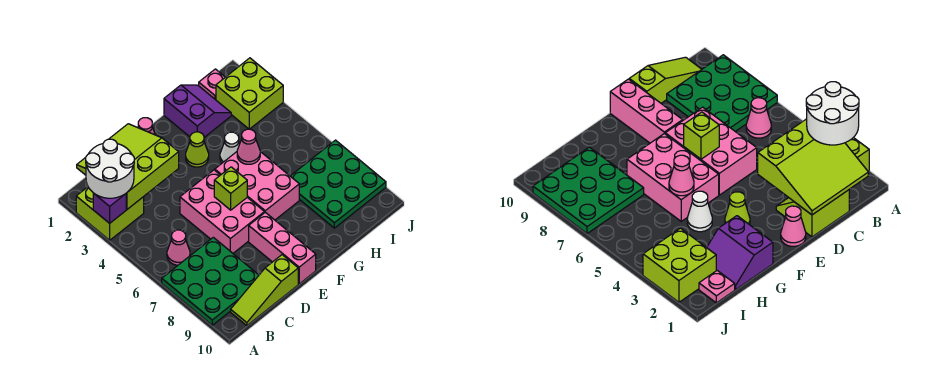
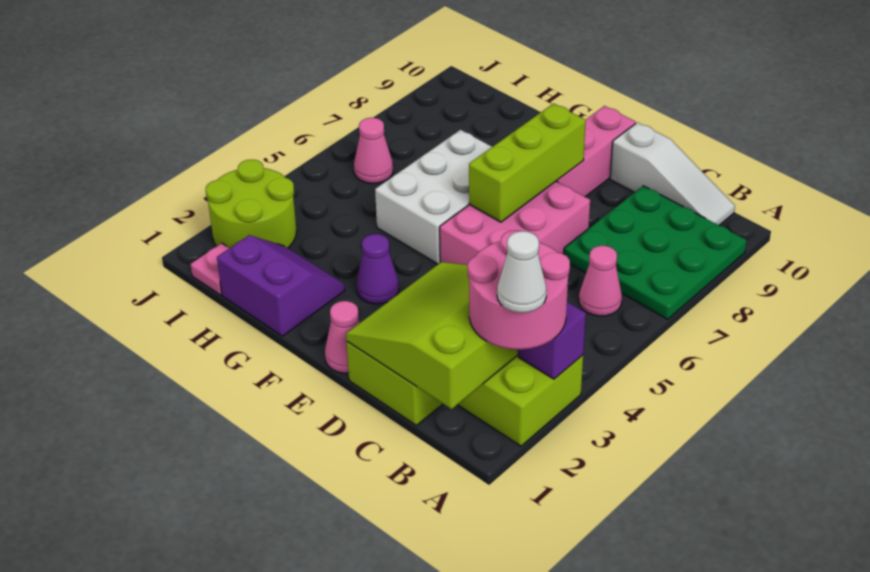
white round brick A2:B3 level 3 -> pink round brick A2:B3 level 3
lime slope B1:D3 level 2 top 3 -> lime slope B1:D3 level 2 top B
lime slope B10:D10 level 1 top D -> white slope B10:D10 level 1 top D
lime brick E6 level 2 -> lime brick E6:E8 level 2
lime cone F3 level 1 -> purple cone F3 level 1
pink brick F5:G7 level 1 -> white brick F5:G7 level 1
purple slope G1:H2 level 1 top G -> purple slope G1:H2 level 1 top 1
white cone G4 level 1 -> white cone A2 level 4
pink cone G5 level 2 -> pink cone I6 level 1
green plate H7:J9 level 1 -> none
lime brick I2:J3 level 1 -> lime round brick I2:J3 level 1

